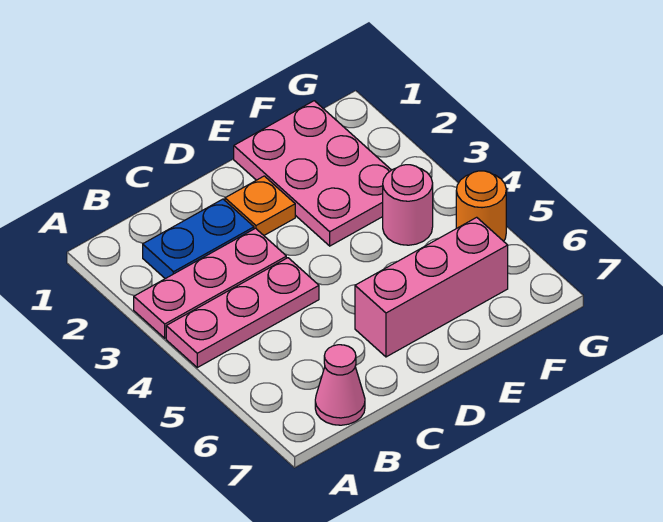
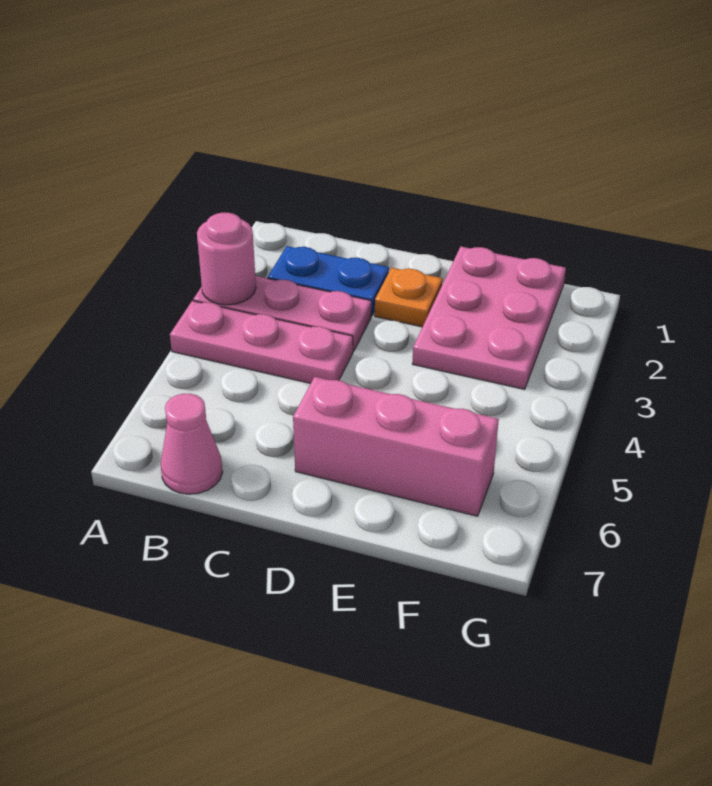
pink round brick F4 level 1 -> pink round brick A3 level 2
orange round brick G5 level 1 -> none

